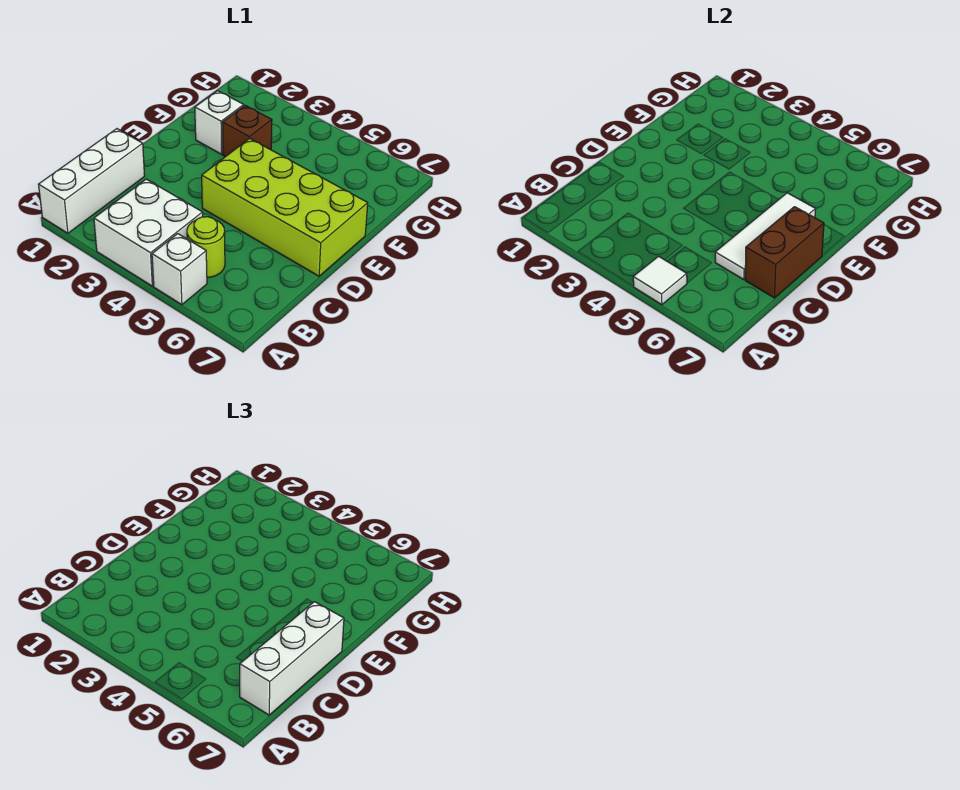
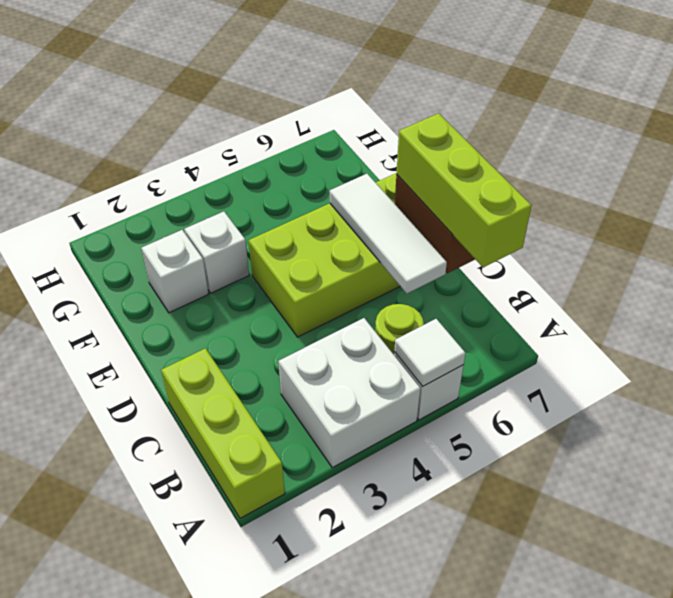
white brick A1:C1 level 1 -> lime brick A1:C1 level 1
white brick B7:D7 level 3 -> lime brick B7:D7 level 3
brown brick F3 level 1 -> white brick F3 level 1

